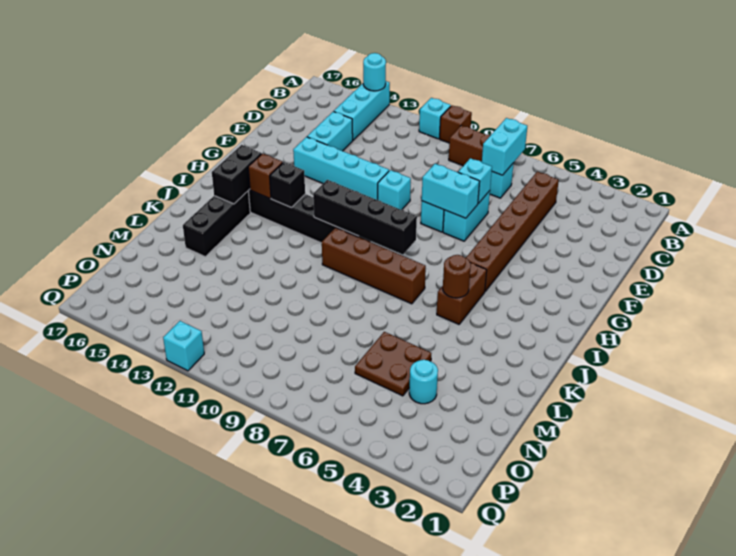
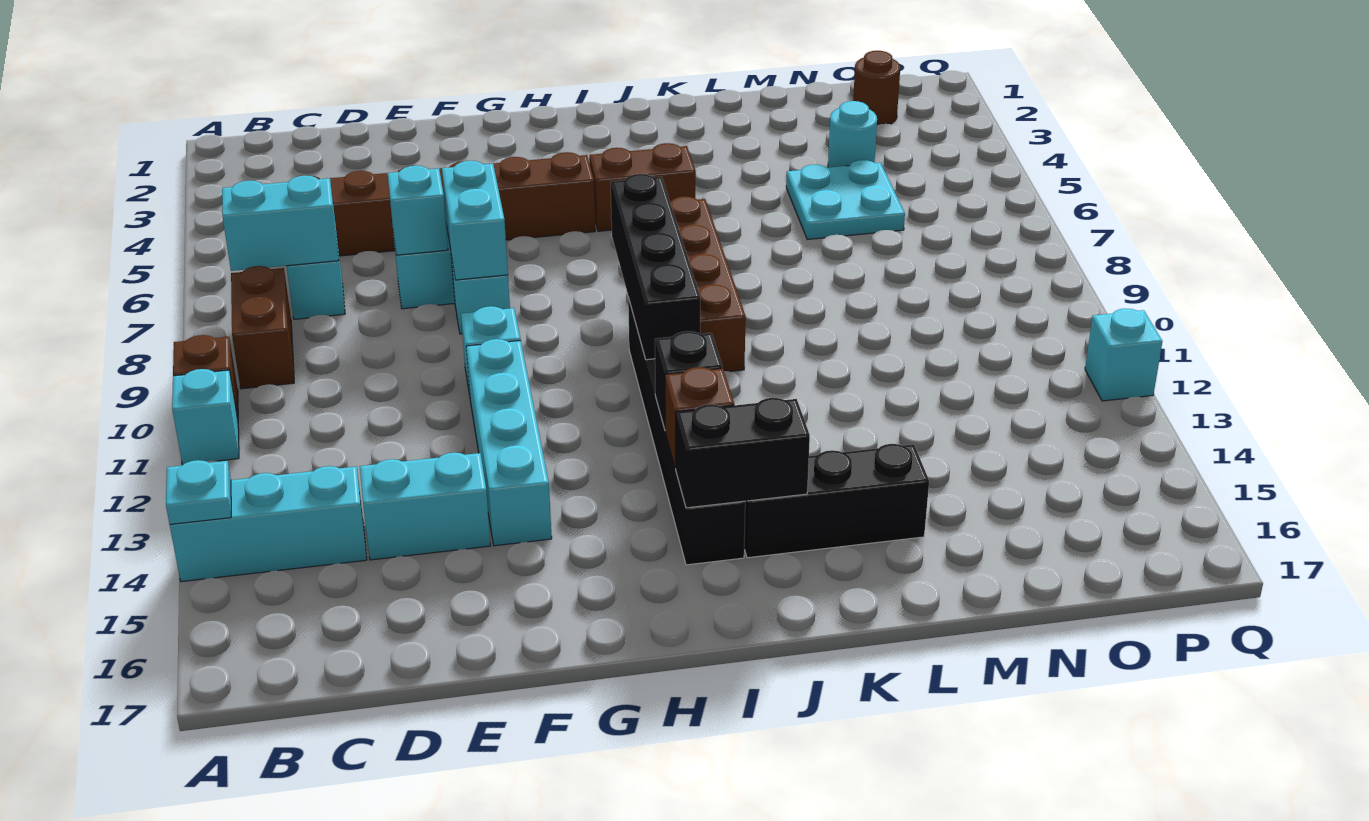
cyan round brick A14 level 2 -> cyan plate A14 level 2
brown round brick J5 level 2 -> brown round brick O2 level 1
brown plate M5:N6 level 1 -> cyan plate M5:N6 level 1

